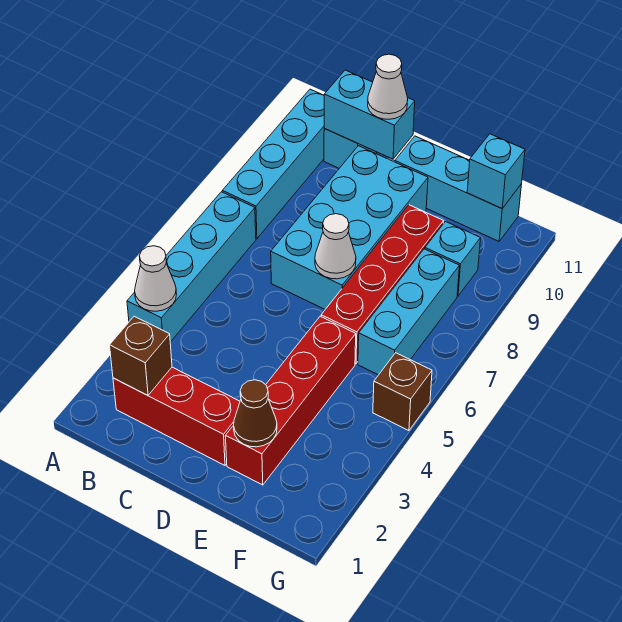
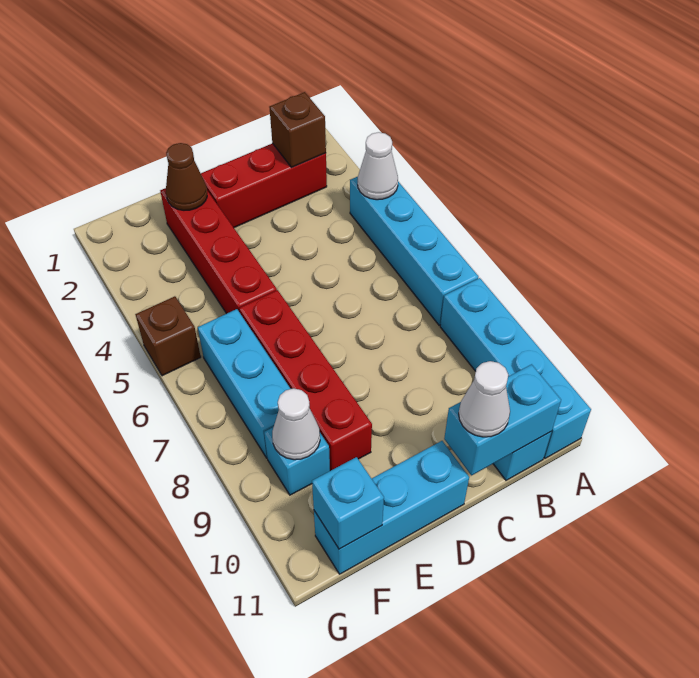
cyan brick C7:D10 level 1 -> none
white cone D7 level 2 -> white cone F9 level 2

